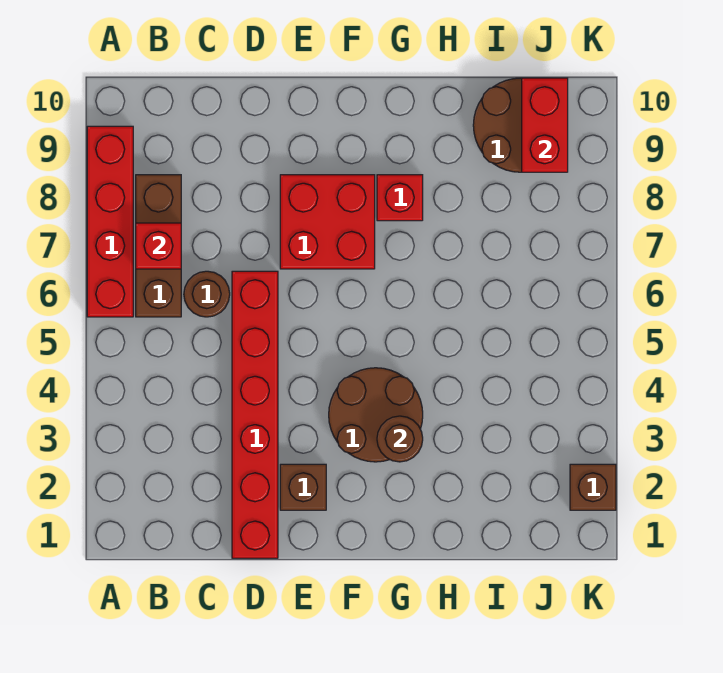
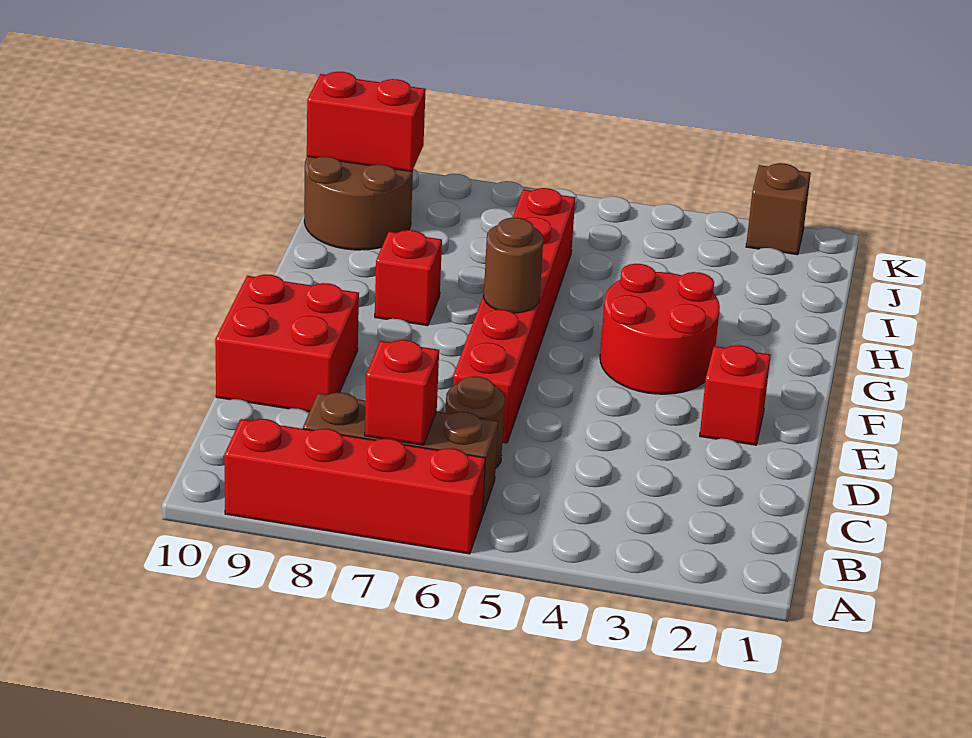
red brick D1:D6 level 1 -> red brick D6:I6 level 1
brown brick E2 level 1 -> red brick E2 level 1
red brick E7:F8 level 1 -> red brick D9:E10 level 1
brown round brick F3:G4 level 1 -> red round brick F3:G4 level 1
brown round brick G3 level 2 -> brown round brick F6 level 2

